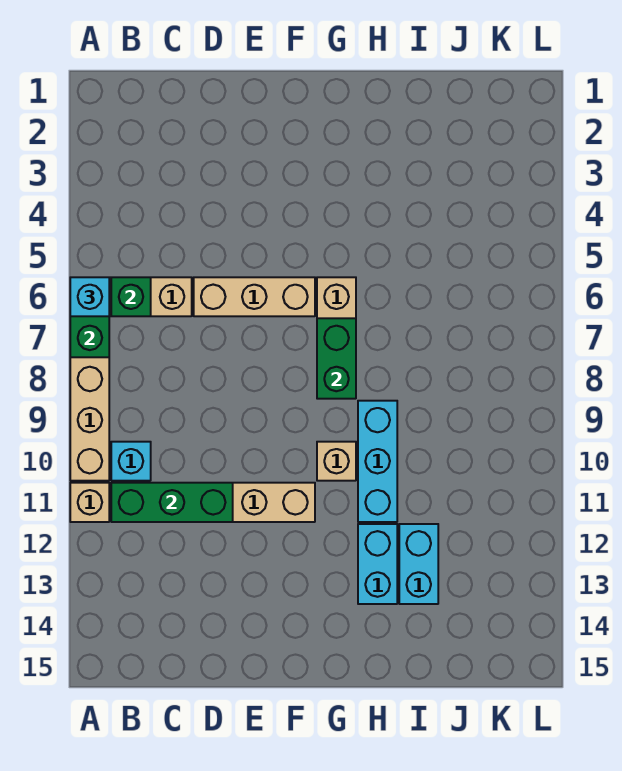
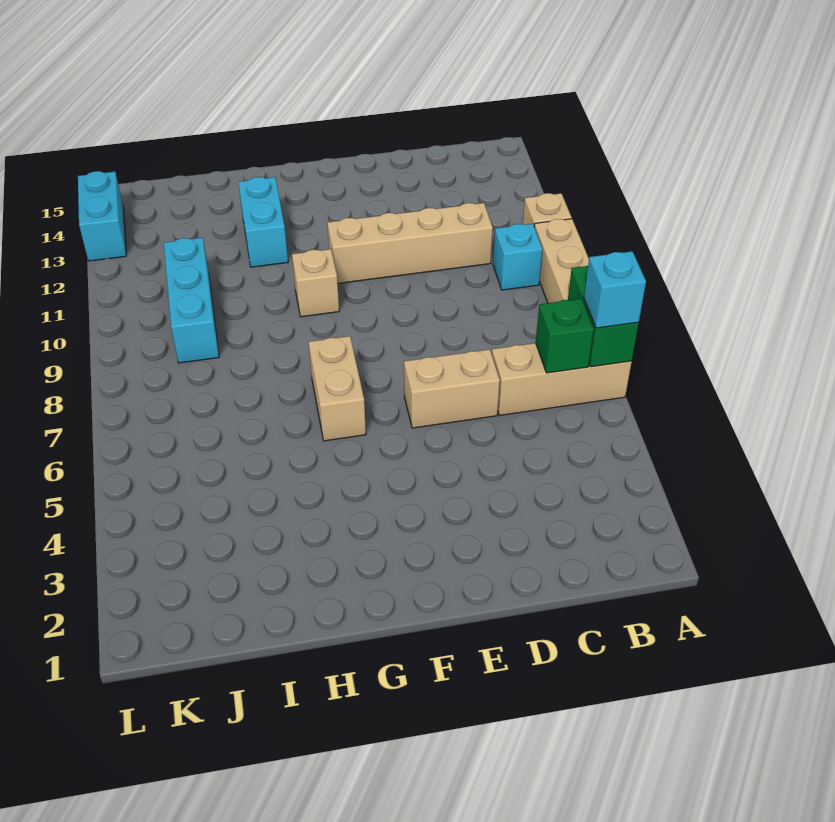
green brick B11:D11 level 2 -> none
tan brick D6:F6 level 1 -> tan brick D6:E6 level 1
green brick G7:G8 level 2 -> none
cyan brick H9:H11 level 1 -> cyan brick J9:J11 level 1
cyan brick I12:I13 level 1 -> cyan brick L13:L14 level 1

